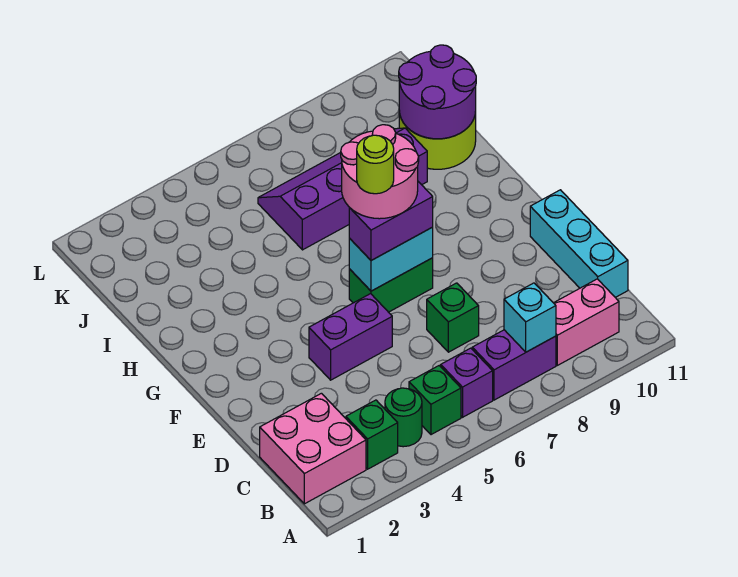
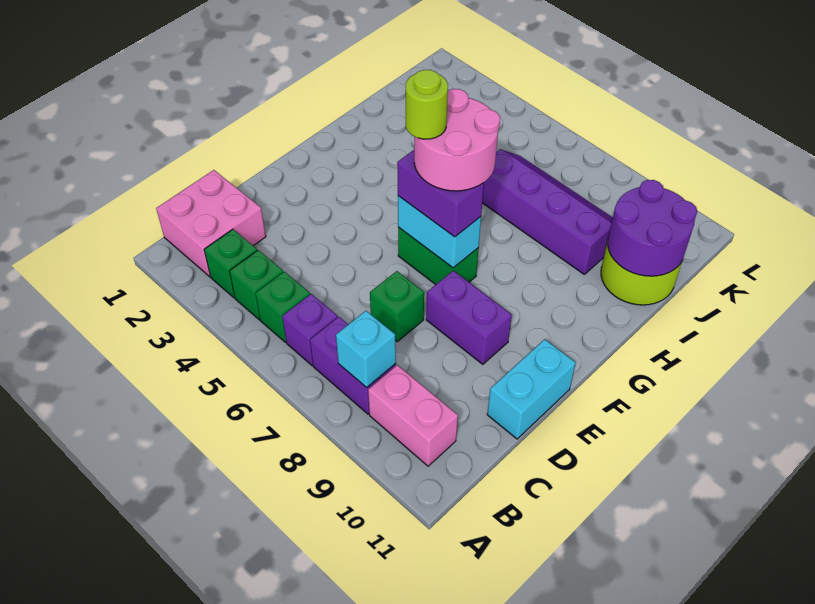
green round brick B4 level 1 -> green brick B4 level 1
cyan brick C11:E11 level 1 -> cyan brick D11:E11 level 1
purple brick E4:E5 level 1 -> purple brick E8:E9 level 1

